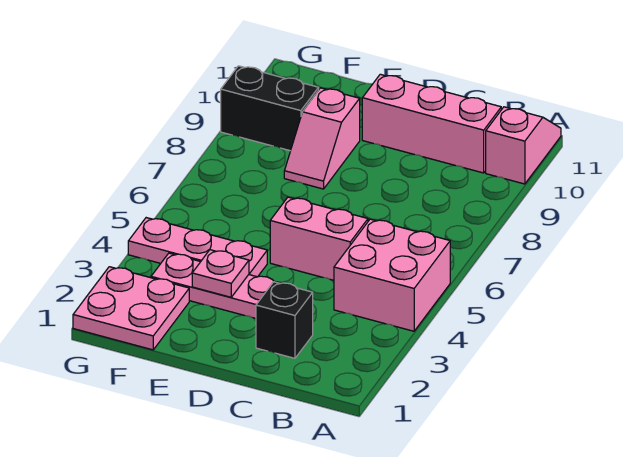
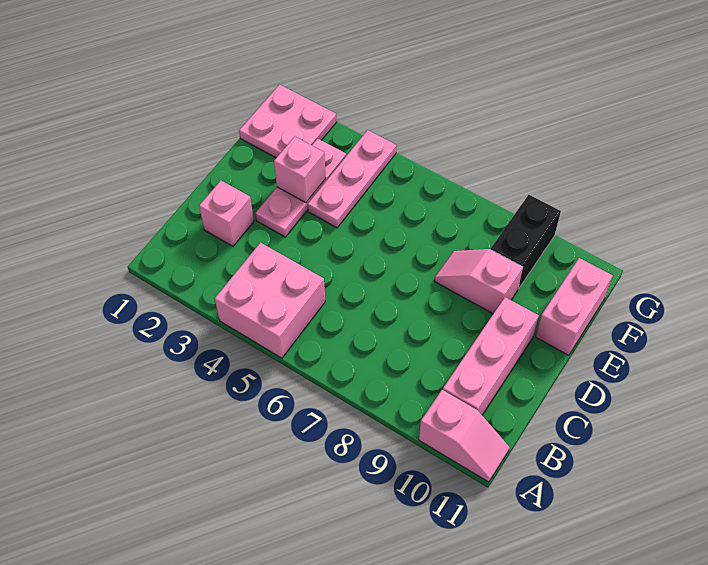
black brick C2 level 1 -> pink brick C2 level 1
pink brick C5:D5 level 1 -> pink brick E11:F11 level 1
pink plate E3 level 2 -> pink brick E3 level 2

